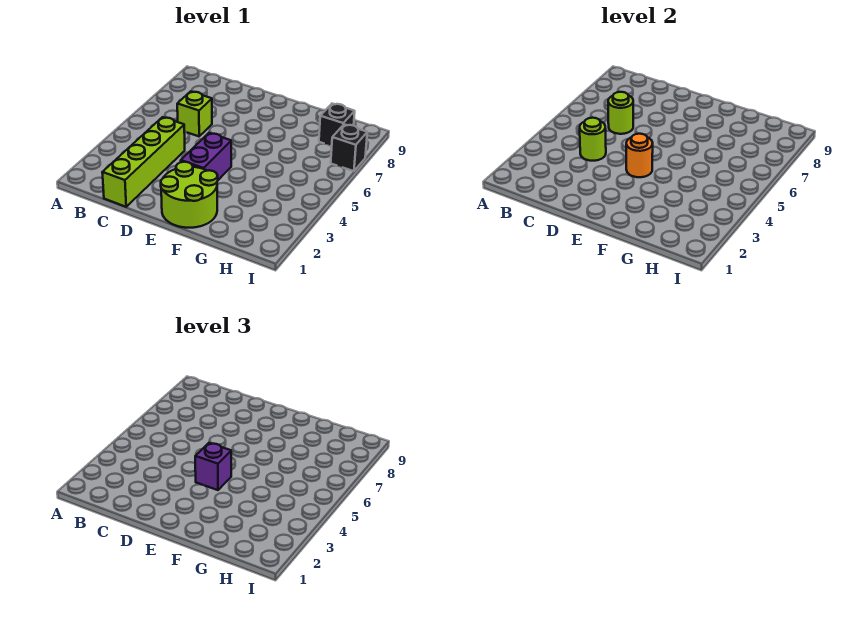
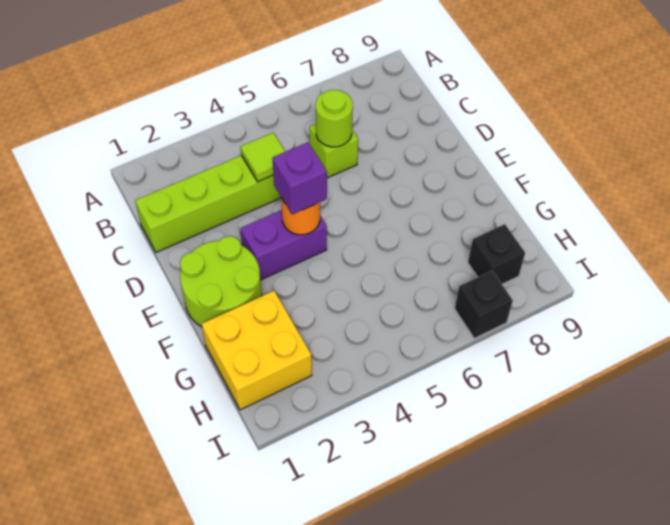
lime round brick C4 level 2 -> lime tile C4 level 2
none -> yellow brick G1:H2 level 1

